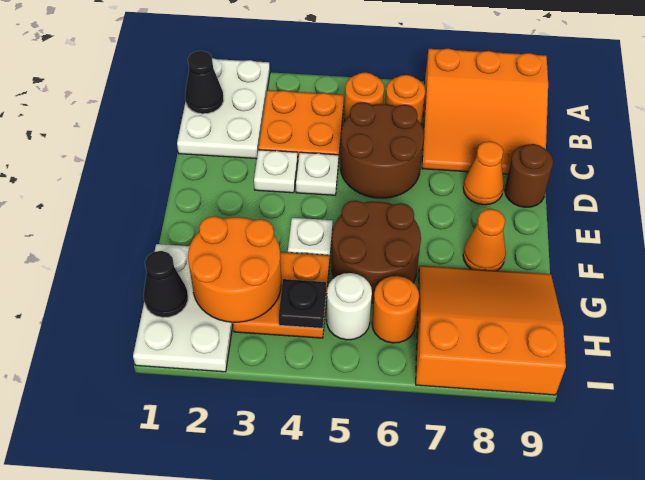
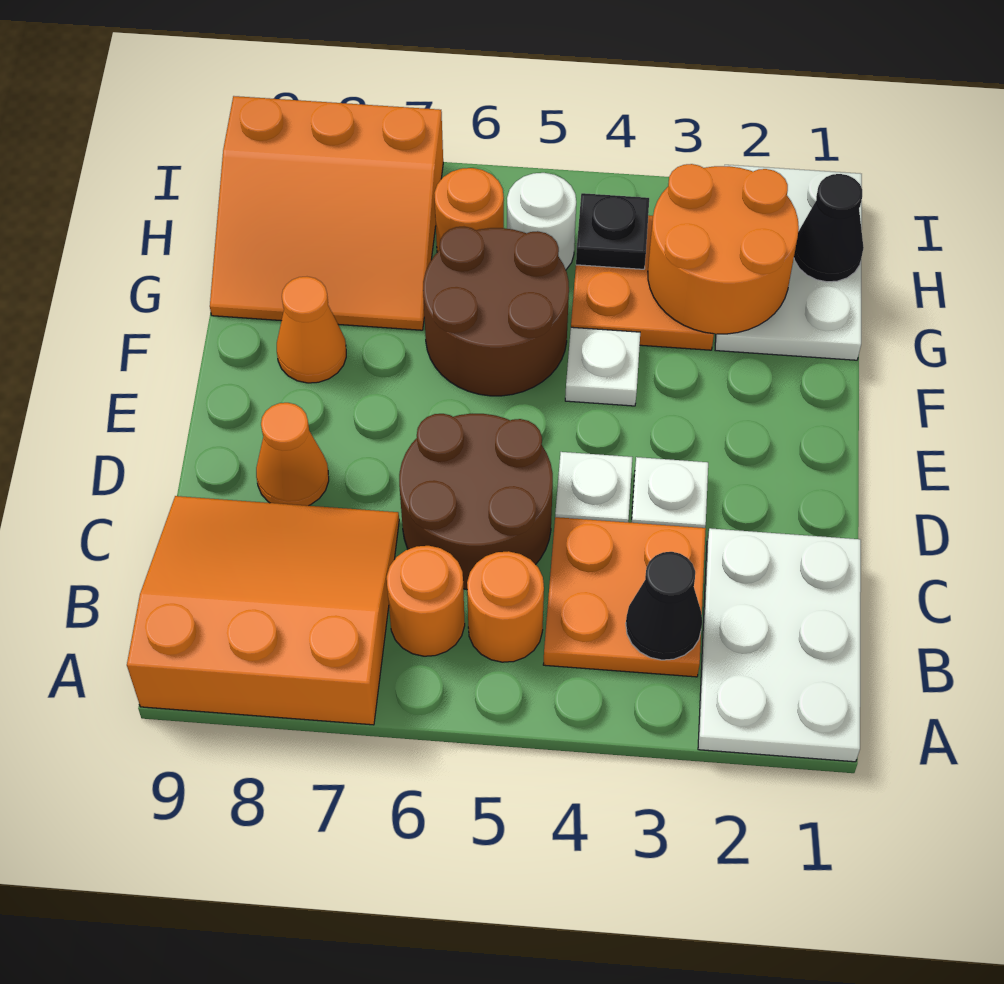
black cone B1 level 2 -> black cone B3 level 2
brown round brick D9 level 1 -> none

